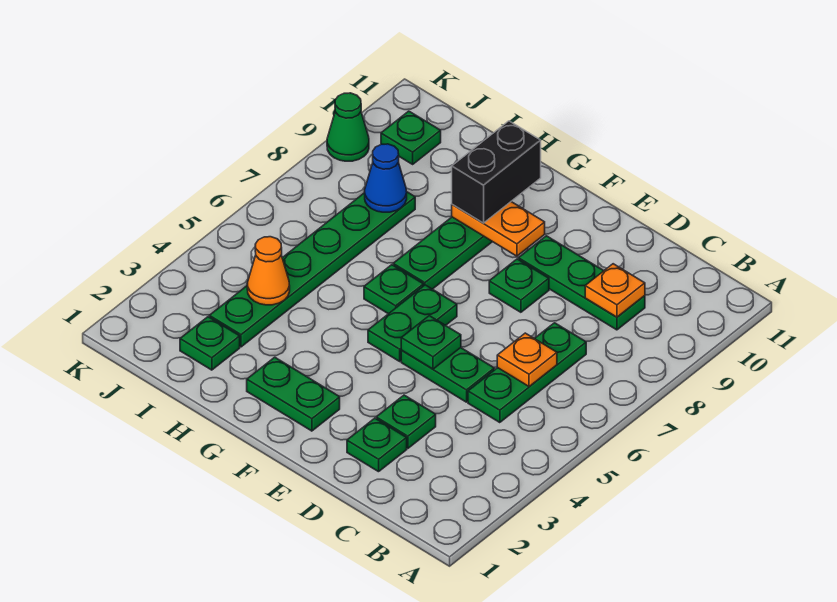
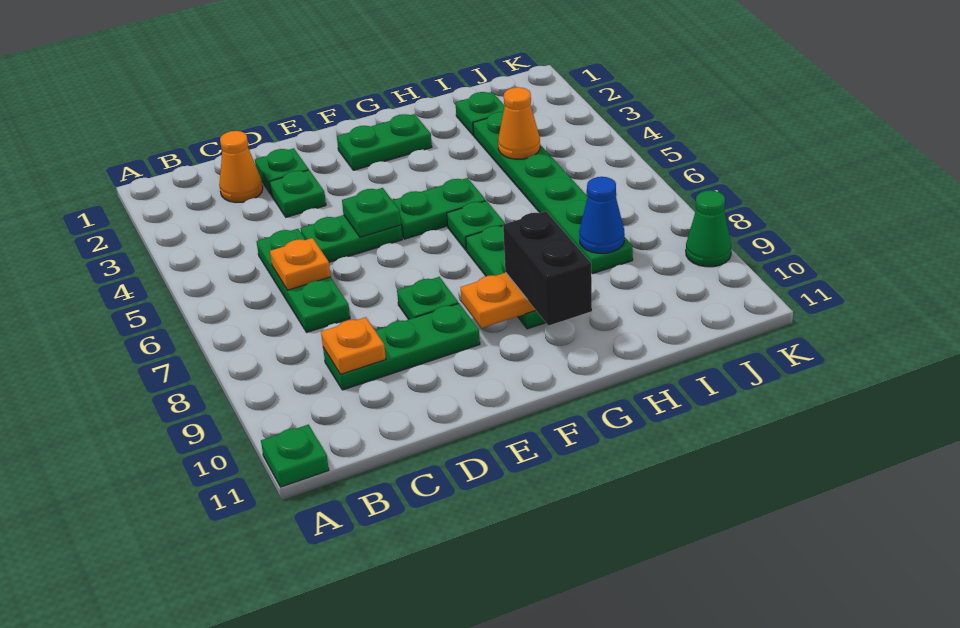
none -> orange cone C2 level 1
green plate F5:F6 level 1 -> green plate F5:G5 level 1
green plate J10 level 1 -> green plate A11 level 1

